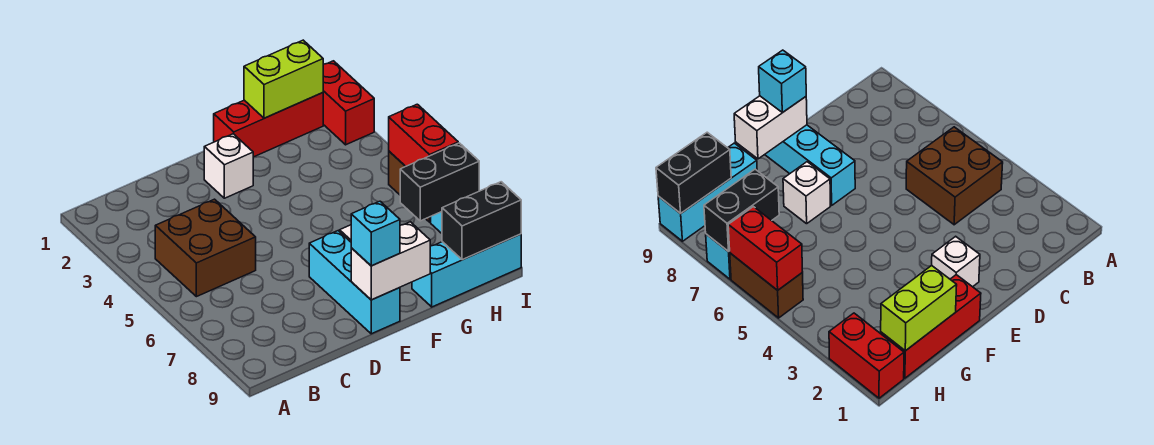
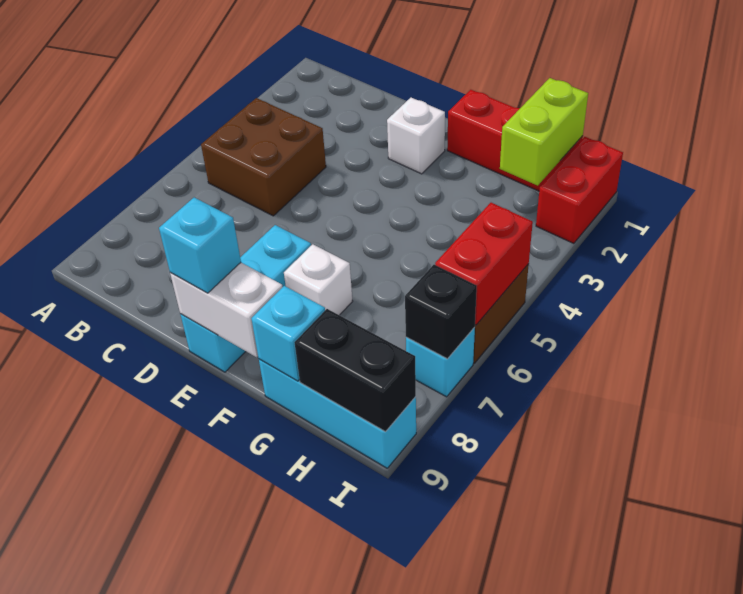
lime brick G1:H1 level 2 -> lime brick H1:H2 level 2
none -> cyan brick G9 level 2
black brick H7:I7 level 2 -> black brick I7 level 2

